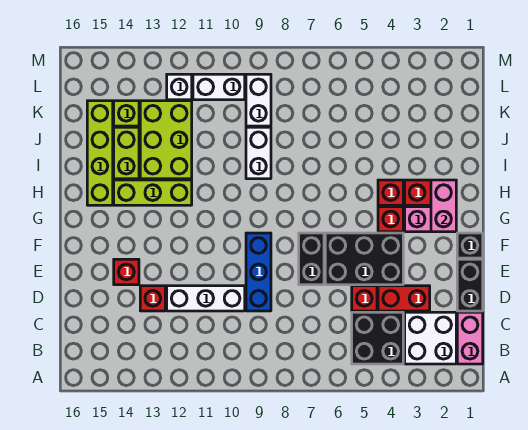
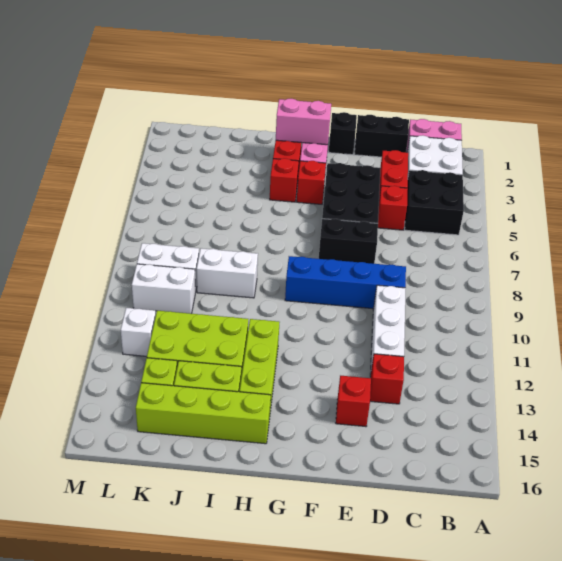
blue brick D9:F9 level 1 -> blue brick D9:G9 level 1
white brick L10:L11 level 1 -> white brick K10:L10 level 1

